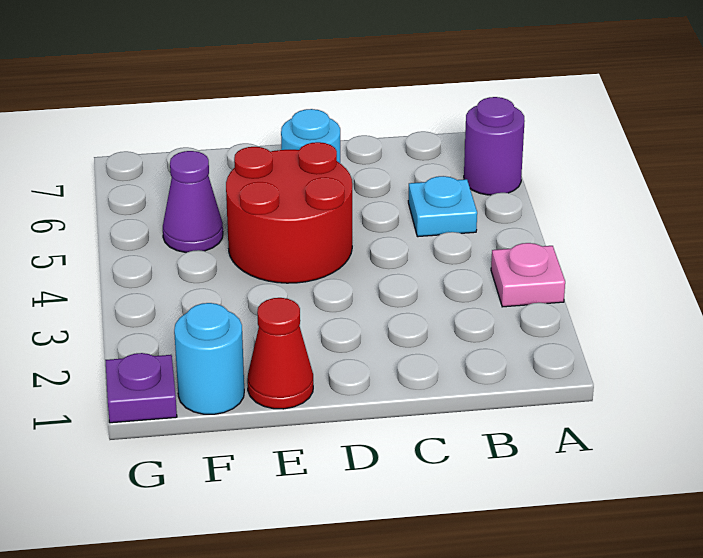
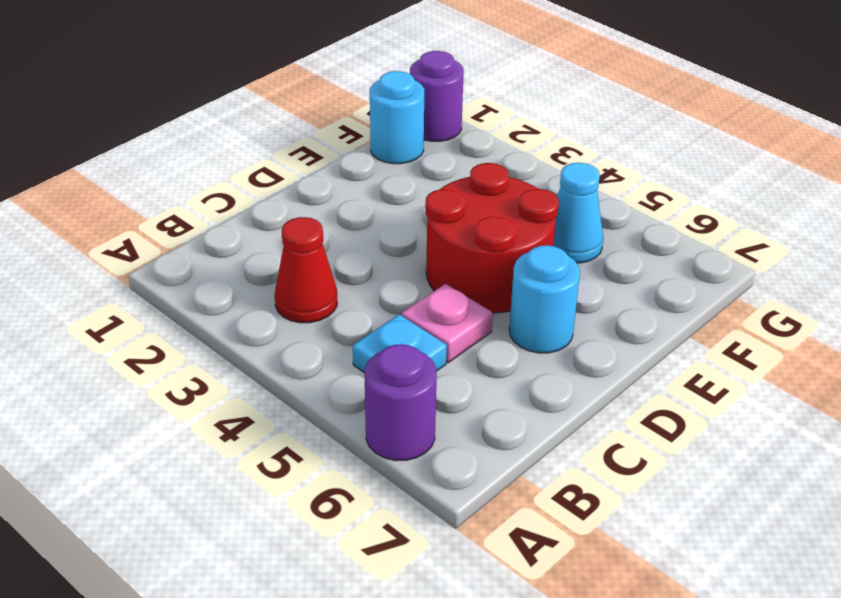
pink plate A3 level 1 -> pink plate C5 level 1
red cone E1 level 1 -> red cone B3 level 1
purple cone F5 level 1 -> cyan cone F5 level 1
purple plate G1 level 1 -> purple round brick G1 level 1

